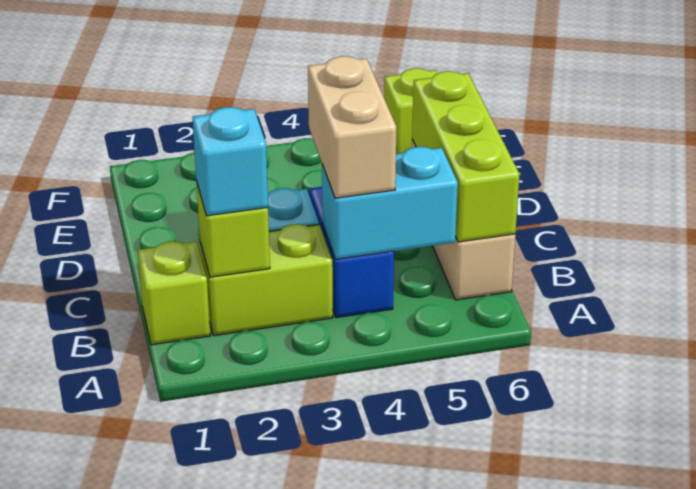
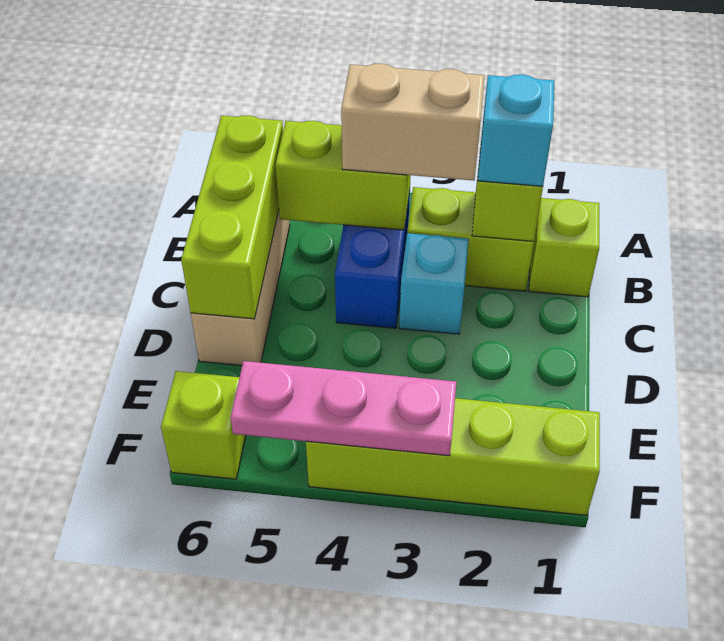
cyan brick B4:B5 level 2 -> lime brick B4:B5 level 2
tan brick B4:C4 level 3 -> tan brick B3:B4 level 3
none -> lime brick F1:F4 level 1
none -> pink plate F3:F5 level 2

